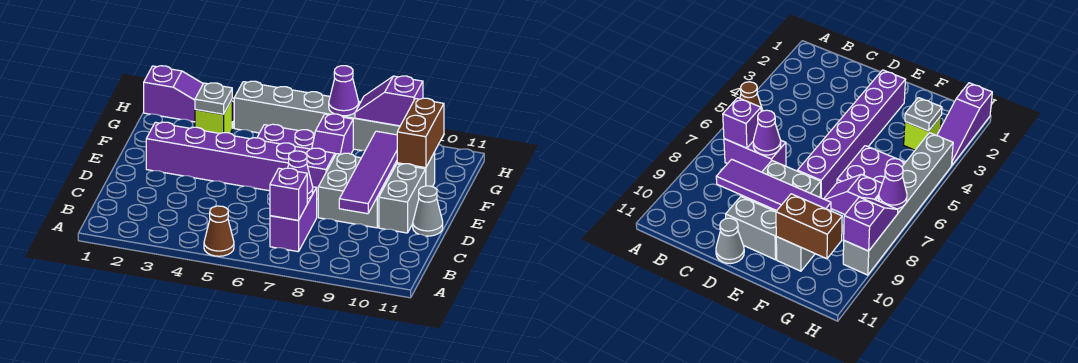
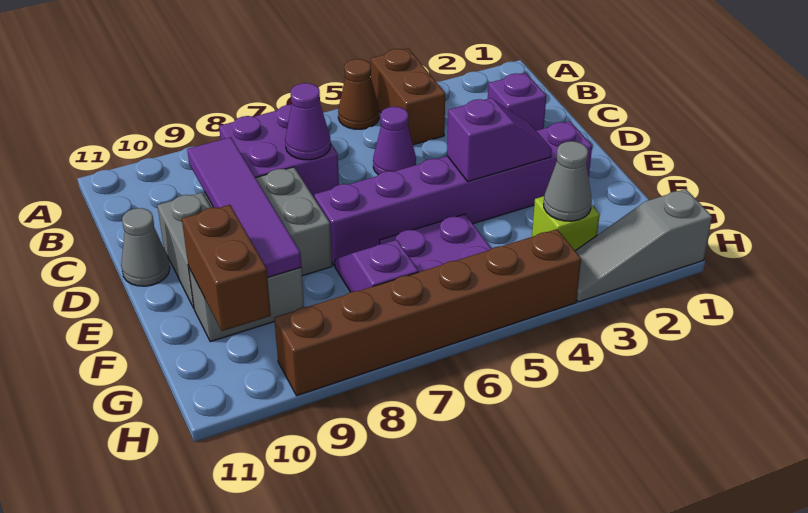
none -> brown brick A4:B4 level 1
purple brick B7:C7 level 1 -> purple brick B7:C8 level 1
purple brick B7 level 2 -> purple brick C2 level 1
grey plate G3 level 2 -> grey cone G3 level 2
purple slope H1:H3 level 1 top 1 -> grey slope H1:H3 level 1 top 1
grey brick H4:H9 level 1 -> brown brick H4:H9 level 1
purple cone H7 level 2 -> purple cone C5 level 1
purple slope H8:H9 level 2 top 9 -> purple slope E3:E4 level 2 top 4

